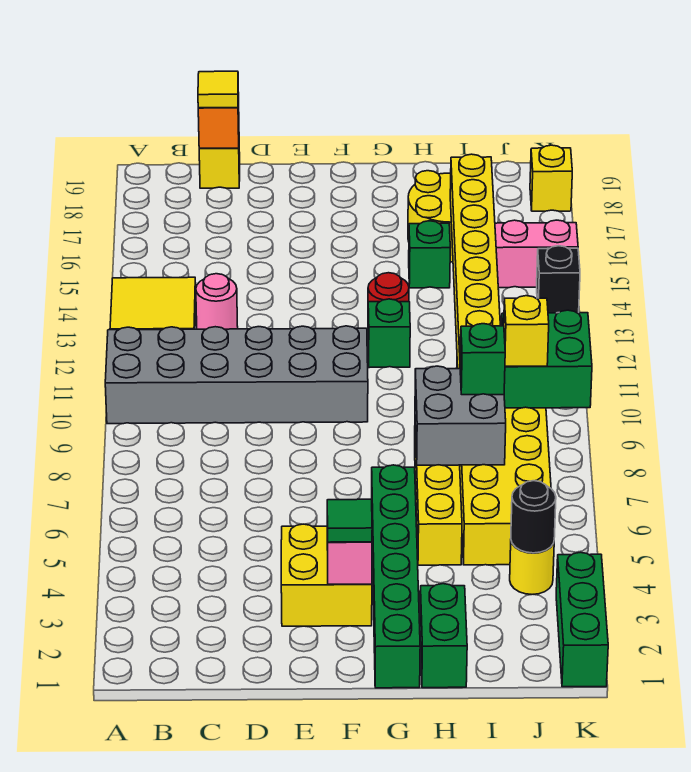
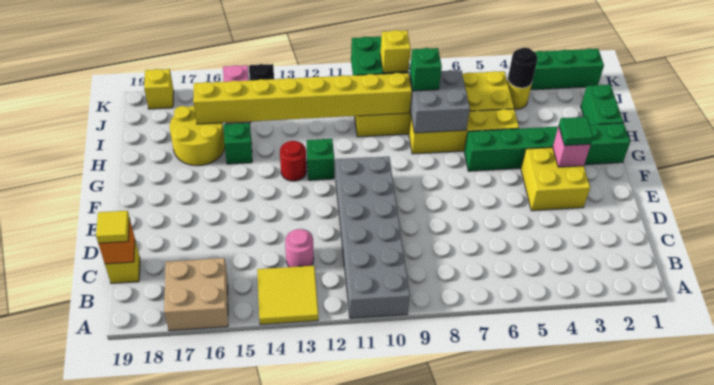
none -> tan brick A16:B17 level 1
green brick H1:H2 level 1 -> green brick H1:I1 level 1

